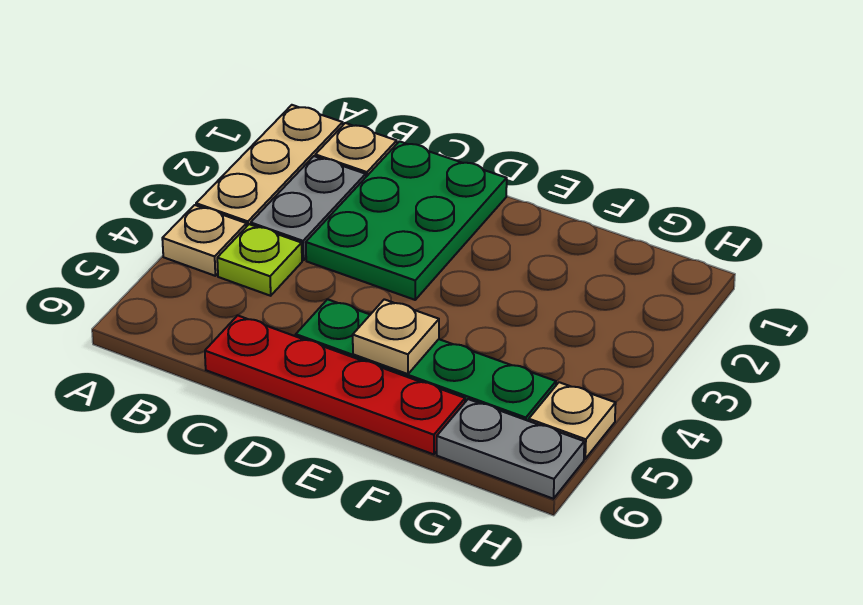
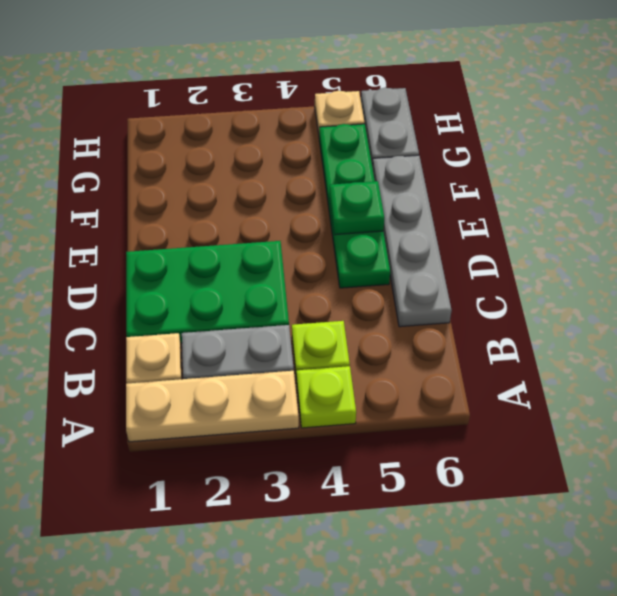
tan plate A4 level 1 -> lime plate A4 level 1
red plate C6:F6 level 1 -> grey plate C6:F6 level 1
tan plate E5 level 2 -> green plate E5 level 2

